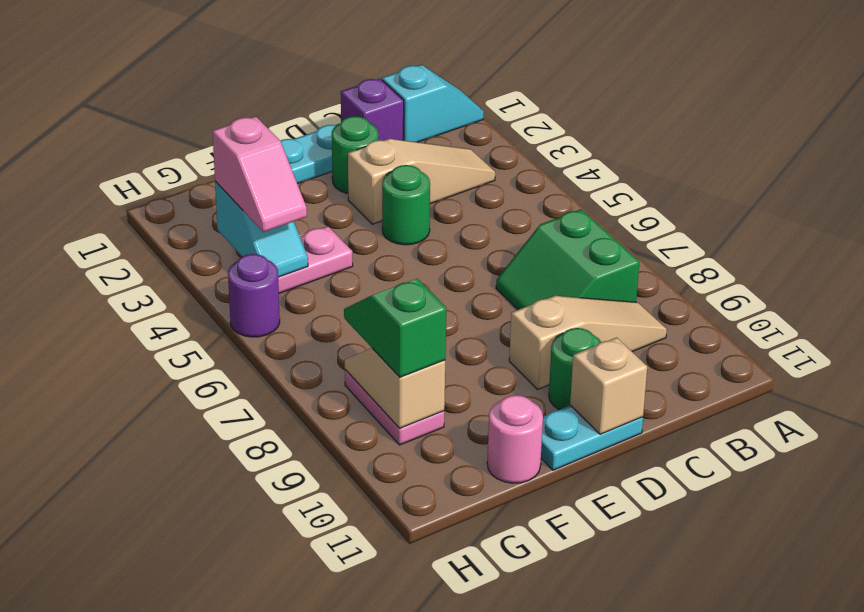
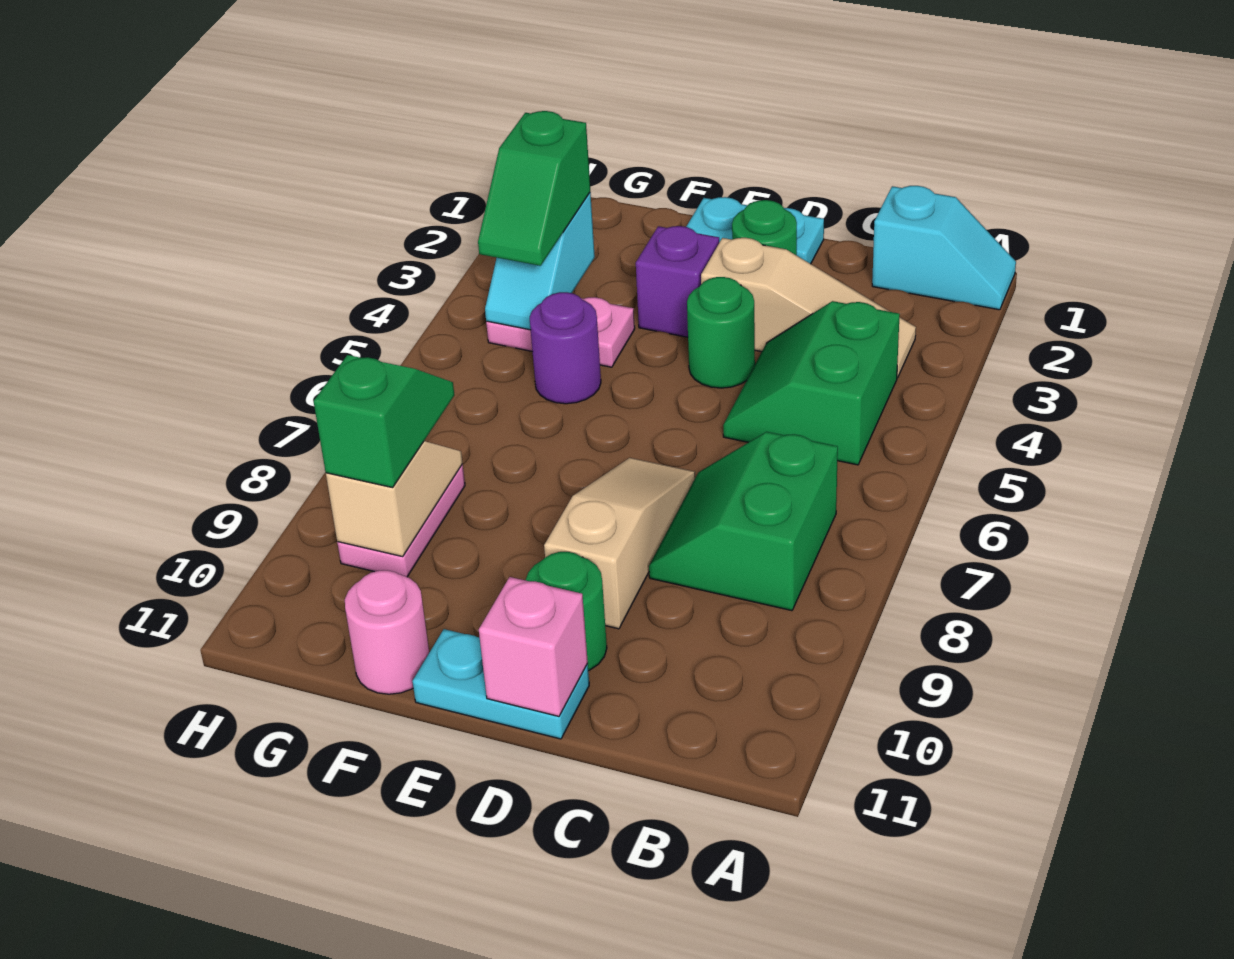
none -> green slope B4:C5 level 1 top B
tan slope B9:D9 level 1 top D -> tan slope D7:D9 level 1 top 9
purple brick C1 level 1 -> purple brick E3 level 1
tan brick D11 level 2 -> pink brick D11 level 2
pink slope G3:G4 level 3 top 3 -> green slope G3:G4 level 3 top 3
purple round brick H5 level 1 -> purple round brick F5 level 1

